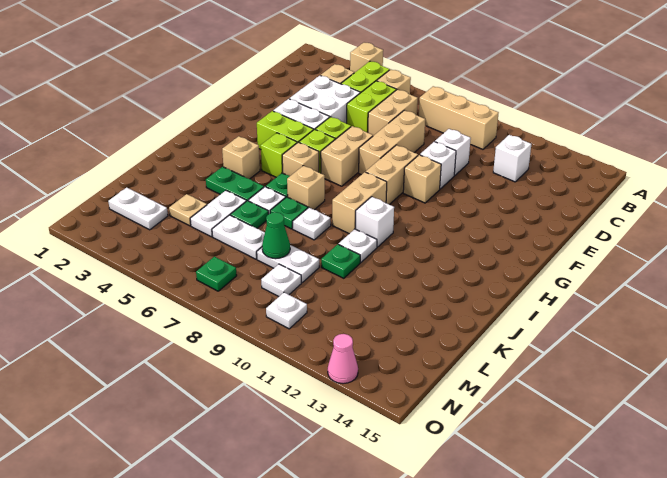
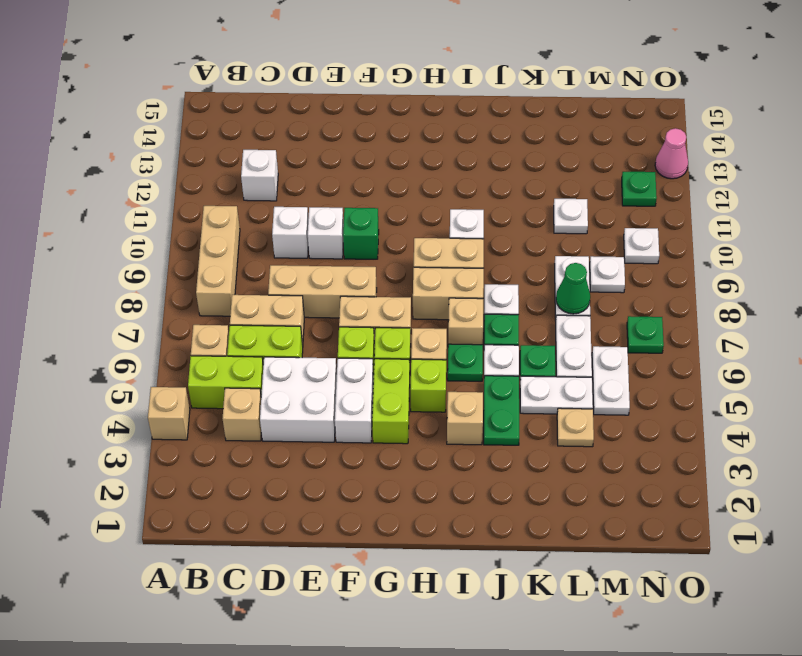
tan brick F9:G9 level 1 -> tan brick H8:I8 level 1
tan brick F10 level 1 -> green brick F10 level 1
white plate J10 level 1 -> white plate L11 level 1
green plate K10 level 1 -> green plate N12 level 1
white plate M2:M3 level 1 -> white plate M5:M6 level 1

